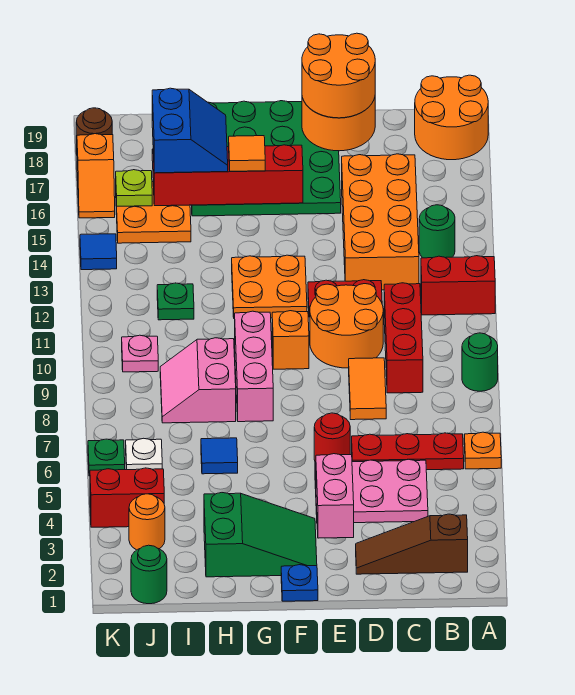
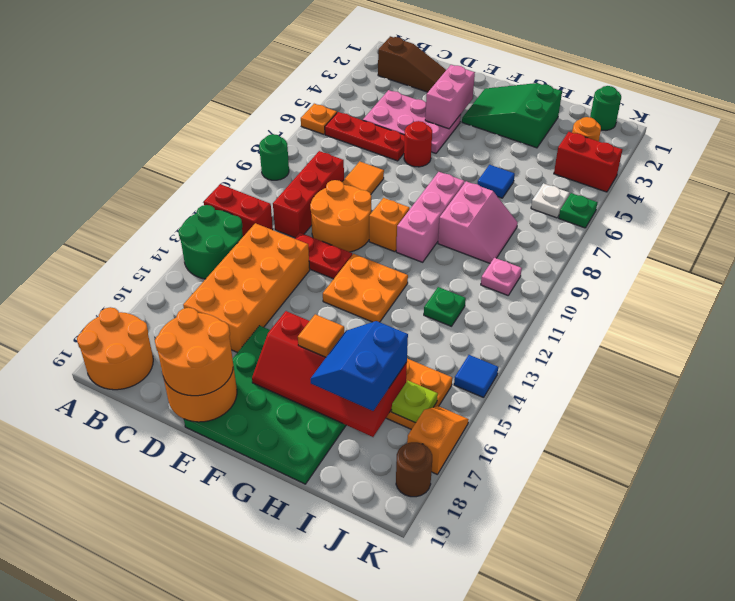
green round brick B14 level 1 -> green round brick A13:B14 level 1
blue plate F1 level 1 -> none

